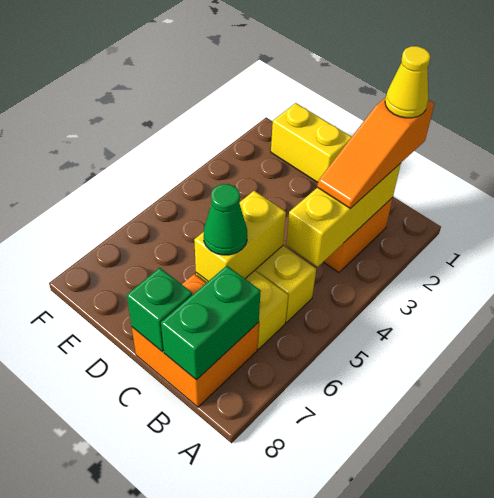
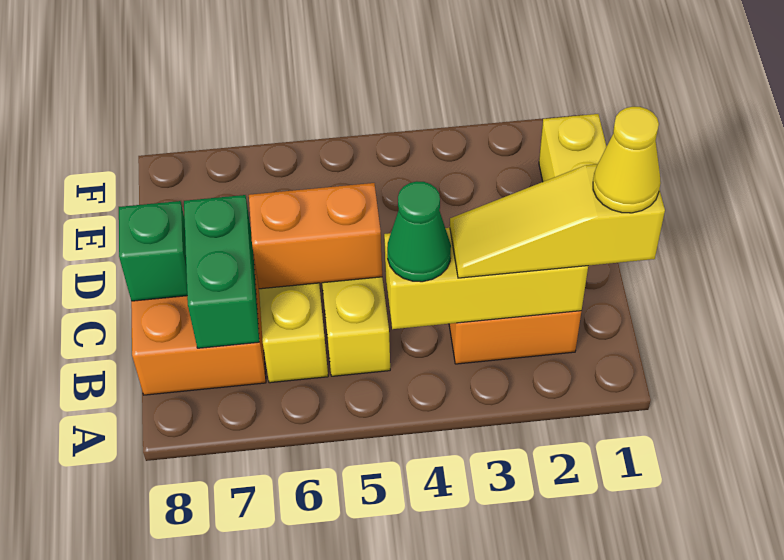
orange slope B1:B3 level 3 top 1 -> yellow slope B1:B3 level 3 top 1
green brick B7:B8 level 2 -> green brick B7:C7 level 2
yellow brick C5:C6 level 2 -> orange brick C5:C6 level 2
green cone C6 level 3 -> green cone B4 level 3

